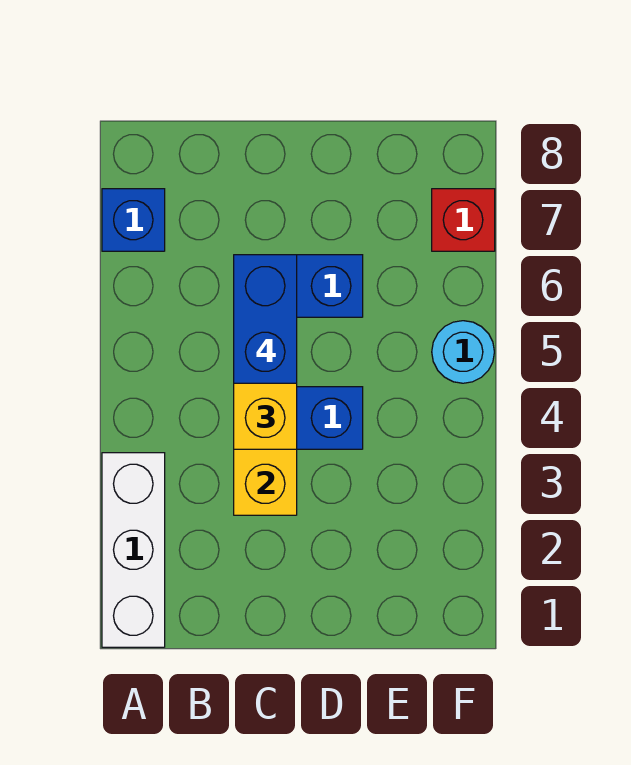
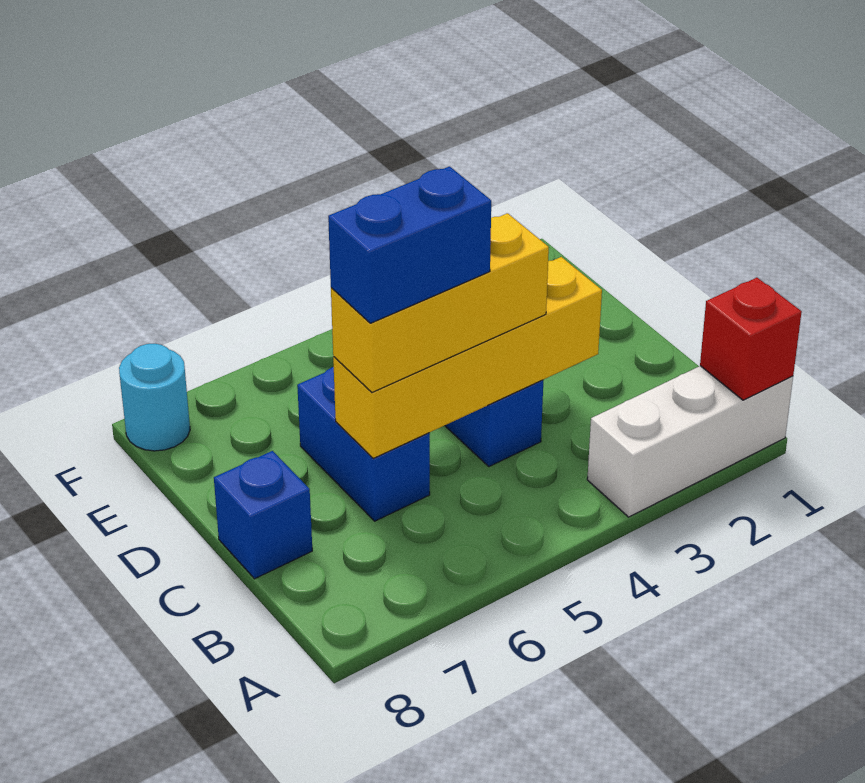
blue brick A7 level 1 -> blue brick C8 level 1
cyan round brick F5 level 1 -> cyan round brick F8 level 1
red brick F7 level 1 -> red brick A1 level 2

